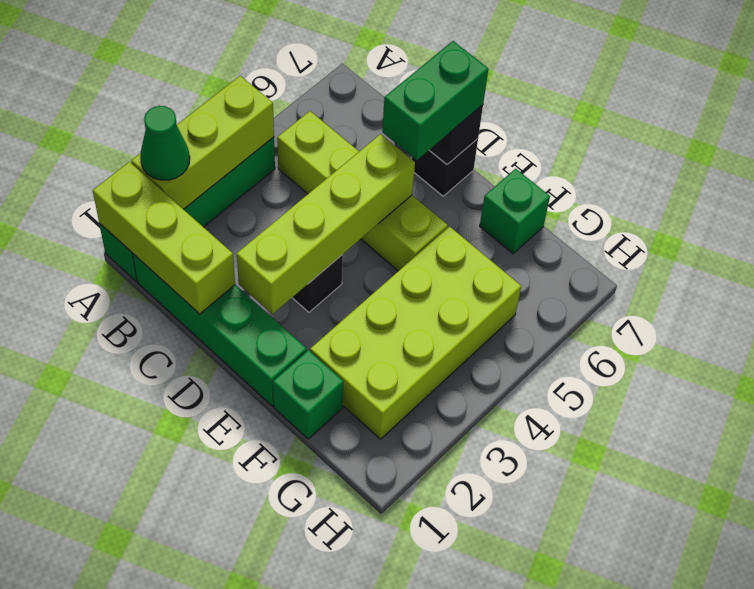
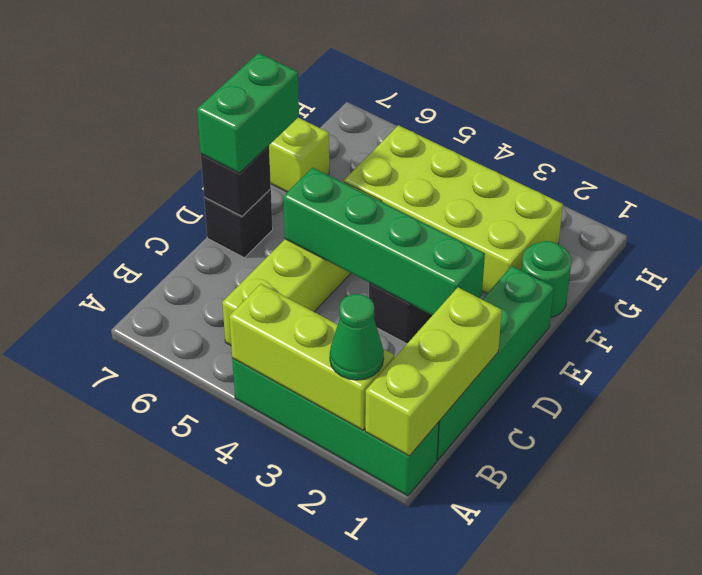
lime brick D2:D5 level 2 -> green brick D2:D5 level 2
green brick D6:D7 level 3 -> green brick D7:E7 level 3
green brick F1 level 1 -> green round brick F1 level 1
green brick F7 level 1 -> lime brick F7 level 1

